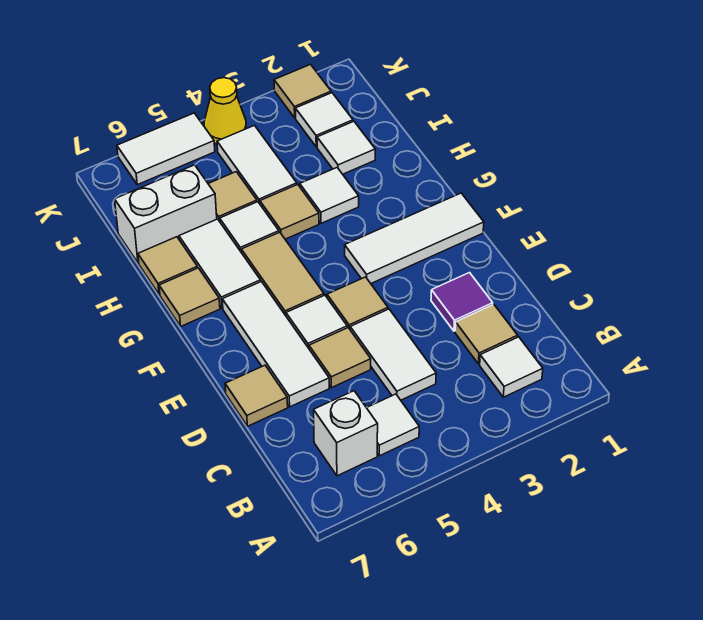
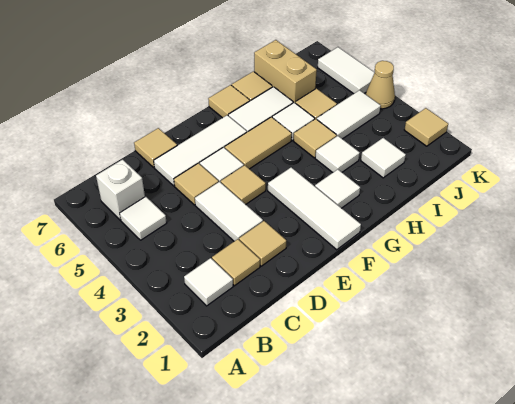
white tile C4:D4 level 1 -> white tile D3:D4 level 1
purple tile D2 level 1 -> tan tile D2 level 1
white brick I6:I7 level 1 -> tan brick I6:I7 level 1
white tile J2 level 1 -> white tile G2 level 1
yellow cone K4 level 1 -> tan cone K4 level 1

